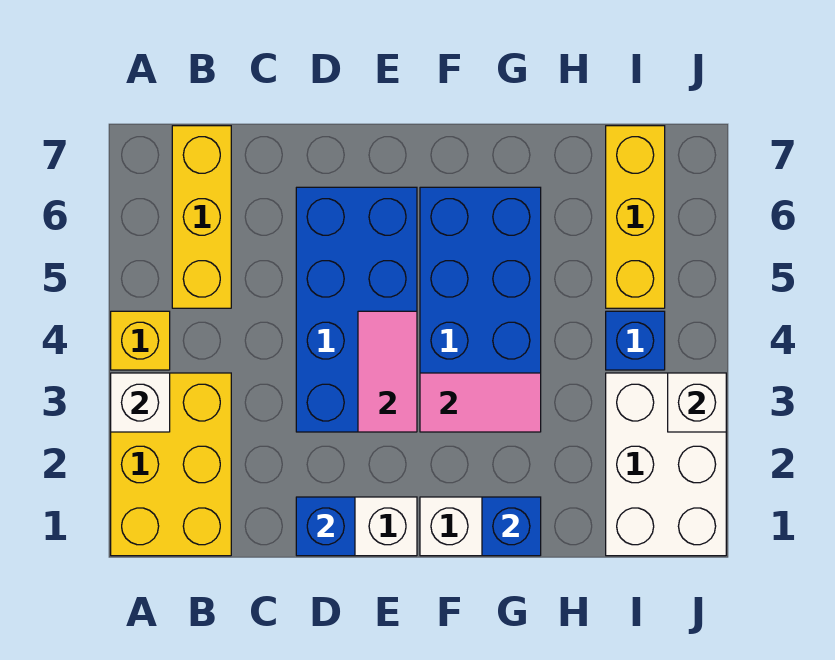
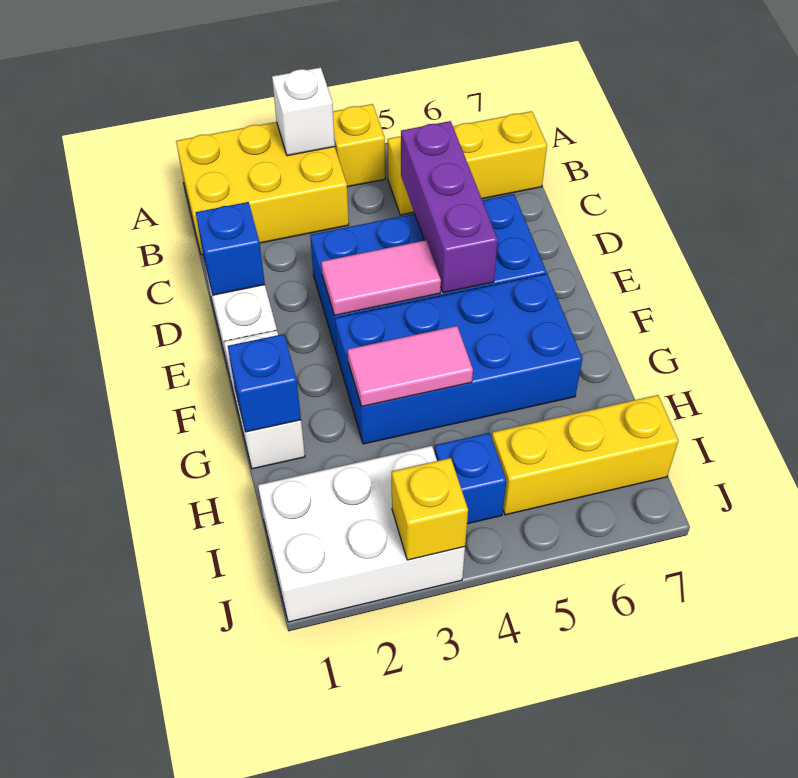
none -> purple brick C5:E5 level 2
pink tile F3:G3 level 2 -> pink tile G3:G4 level 2
white brick J3 level 2 -> yellow brick J3 level 2

